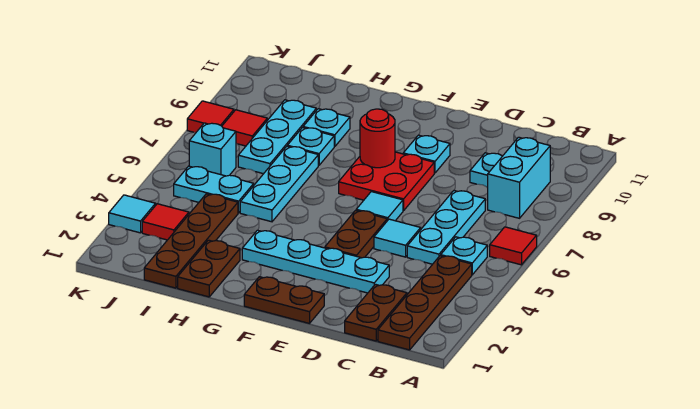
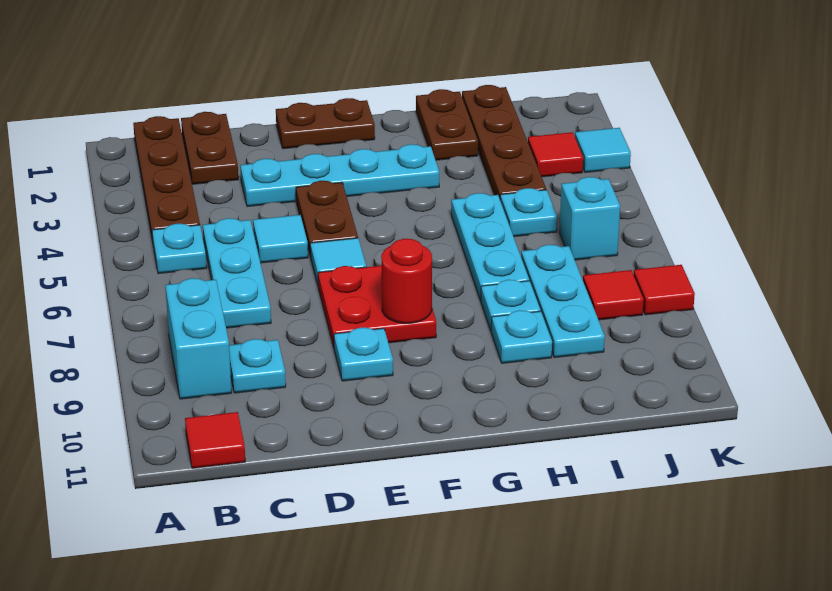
red tile A6 level 1 -> red tile B11 level 1
cyan plate I5:J5 level 1 -> cyan plate I5 level 1

